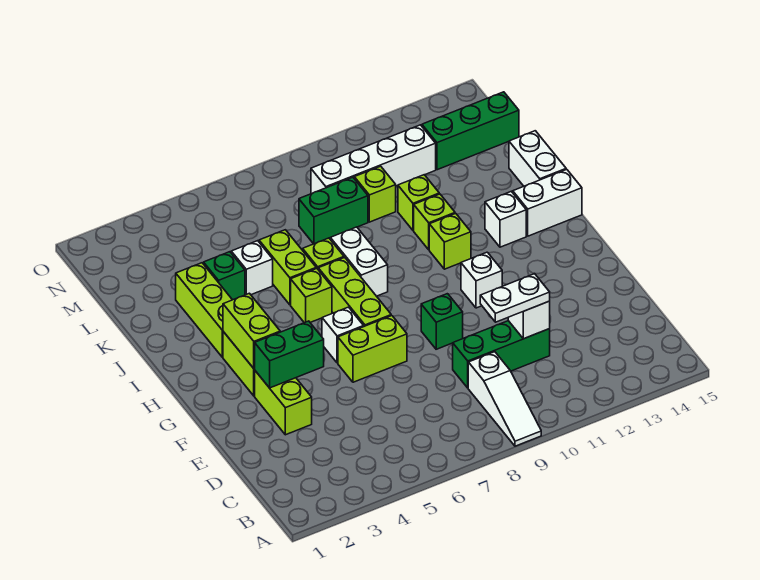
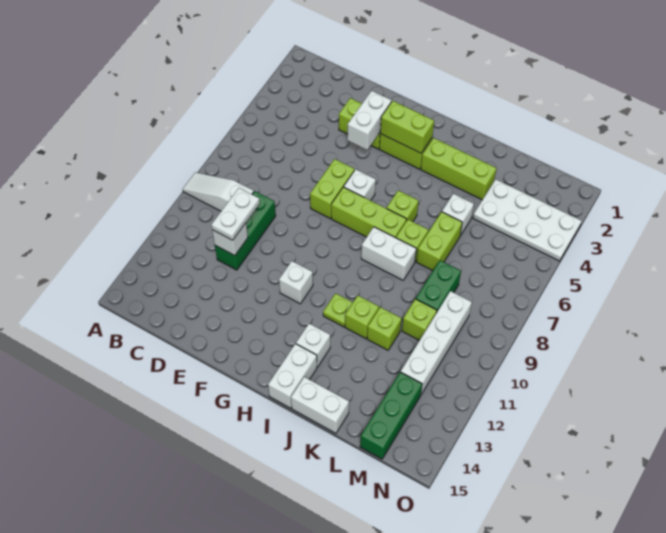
green brick F3:F4 level 2 -> white brick F3:F4 level 2
green brick F9 level 1 -> none
lime brick I11 level 1 -> lime plate I11 level 1
lime brick J6:K6 level 1 -> lime brick K6:K7 level 1
green brick K4 level 1 -> none
none -> white plate L3:O4 level 1

